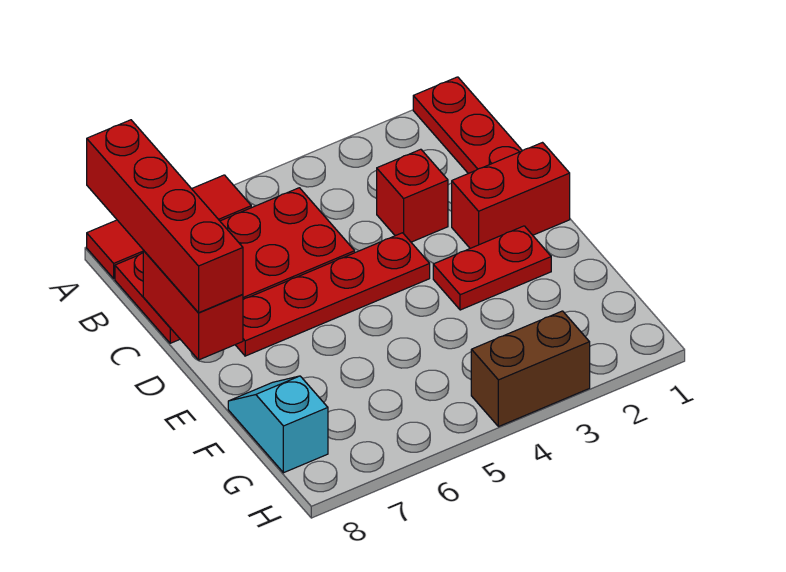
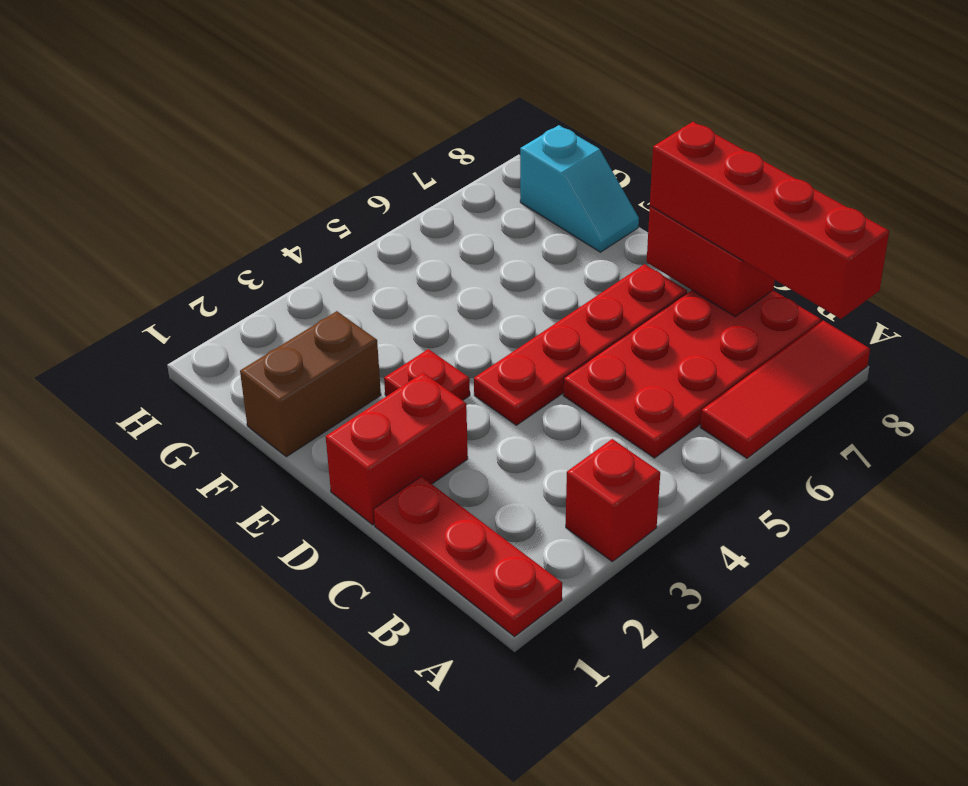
red brick C3 level 1 -> red brick A3 level 1
red plate E2:E3 level 1 -> red plate E3 level 1
brown brick H3:H4 level 1 -> brown brick F1:F2 level 1

